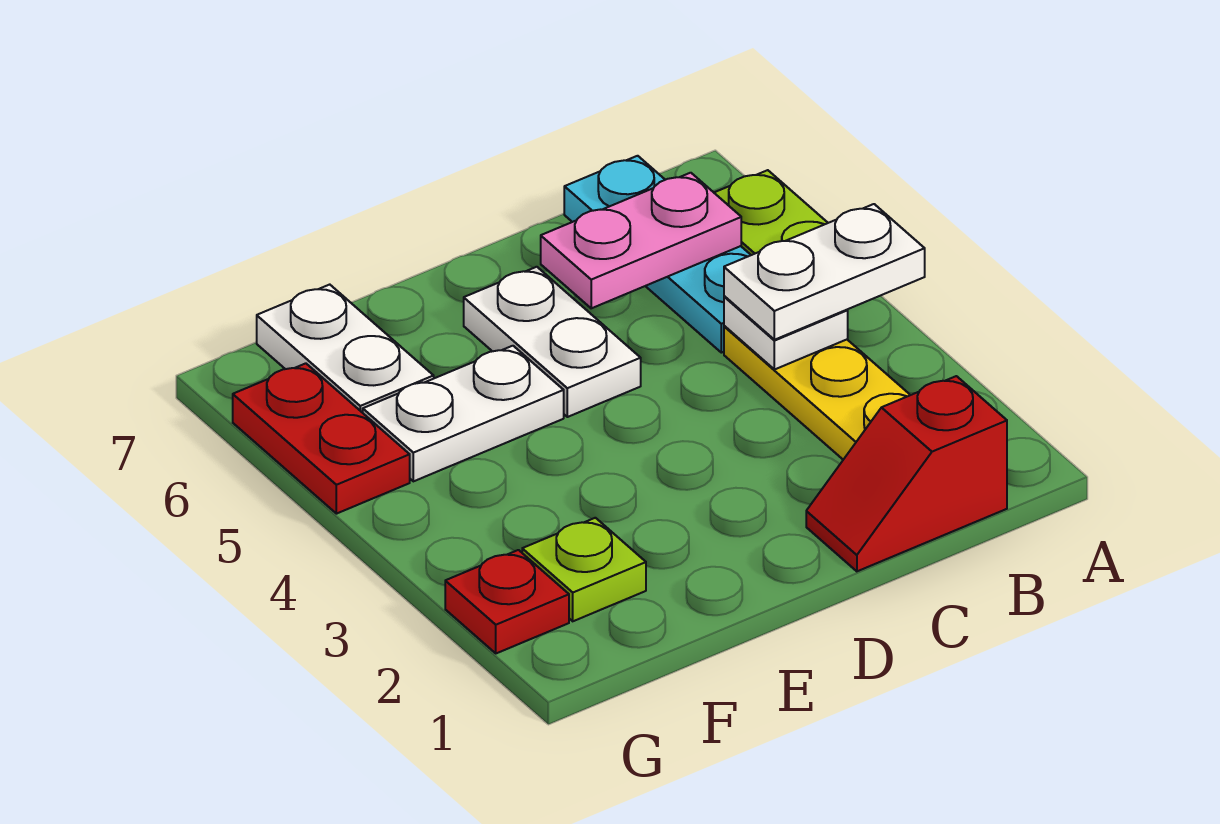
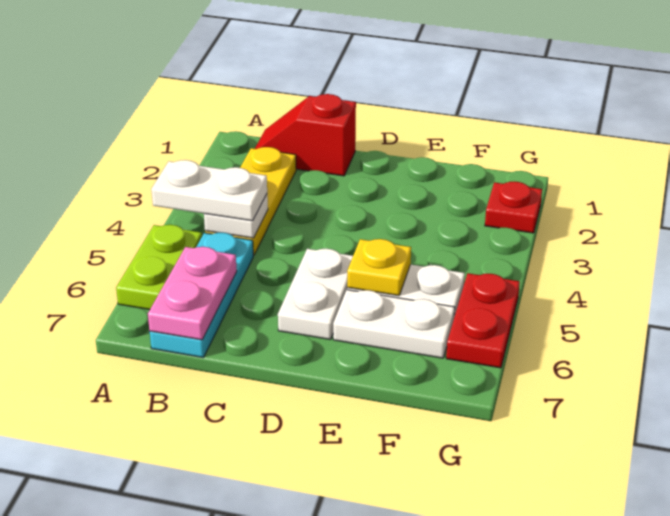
red slope B1:C1 level 1 top B -> red slope B1:C1 level 1 top C
pink plate B6:C6 level 2 -> pink plate B6:B7 level 2
none -> yellow plate E5 level 2
lime plate F2 level 1 -> none
white plate F6:F7 level 1 -> white plate E6:F6 level 1

